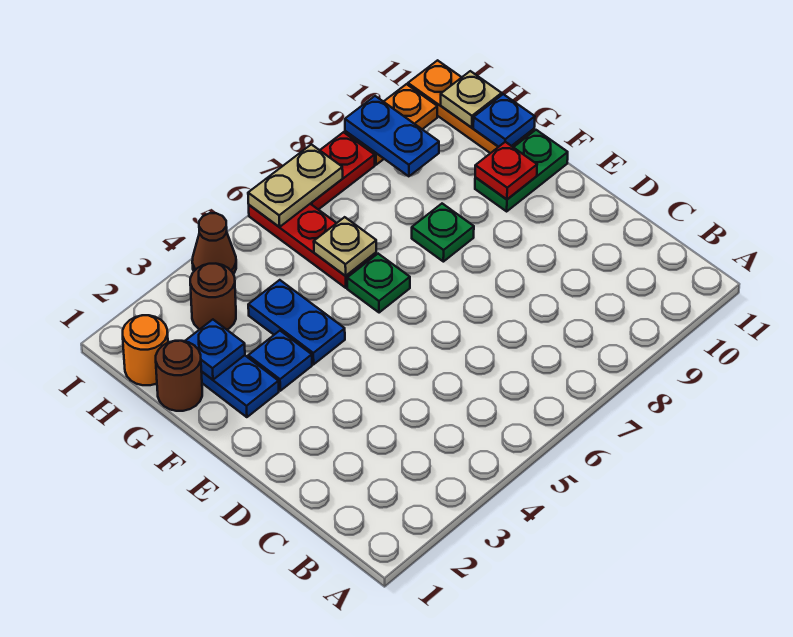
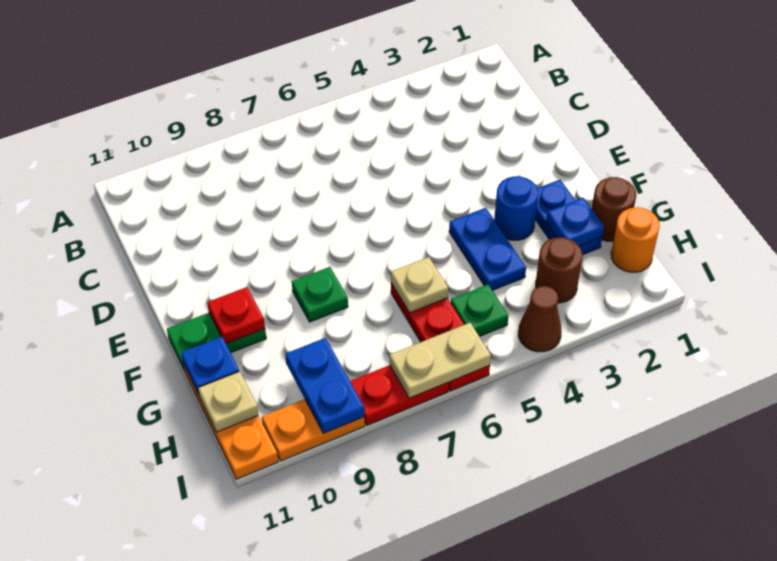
blue plate F3 level 1 -> blue round brick F3 level 1
green plate F6 level 1 -> green plate H5 level 1

